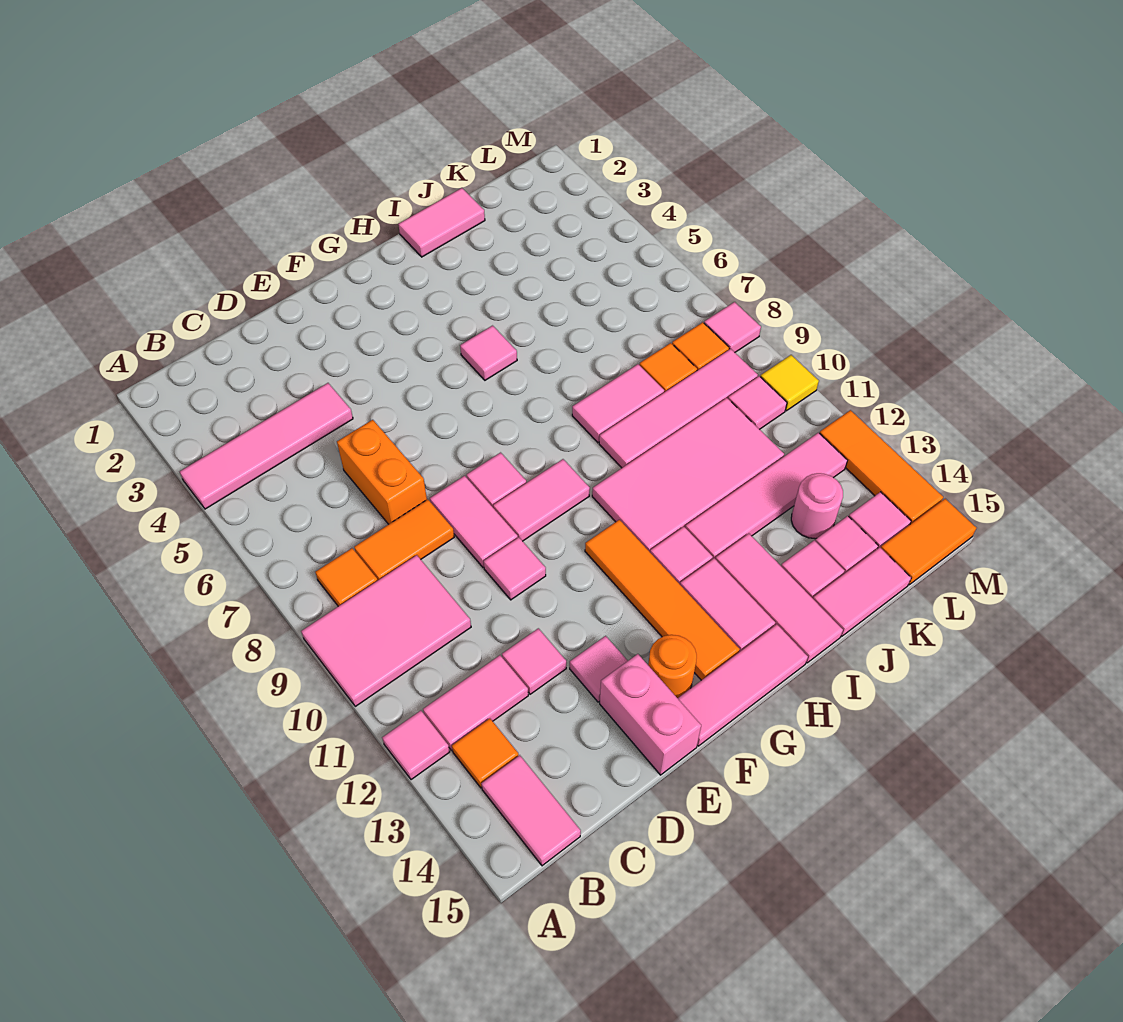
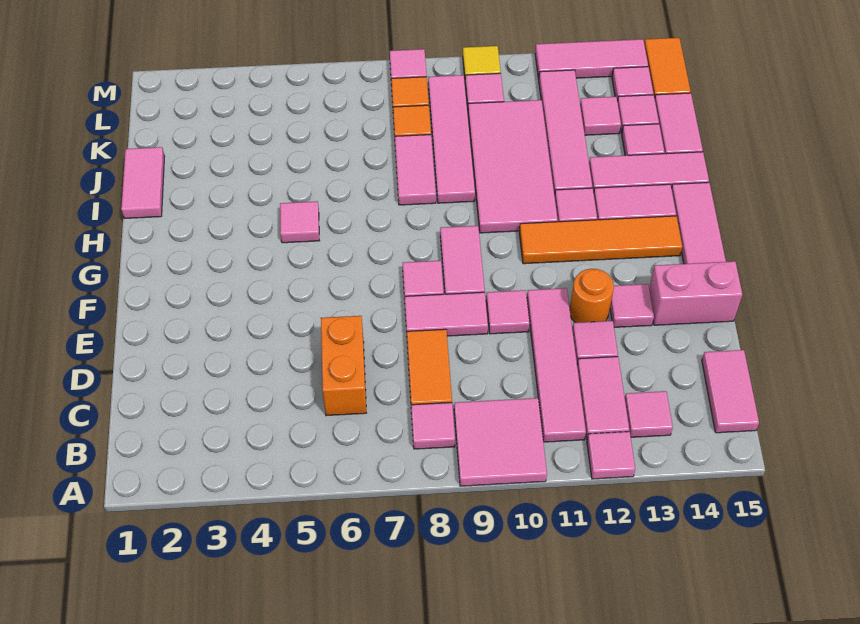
pink tile A4:D4 level 1 -> pink tile B11:E11 level 1
pink tile A9:C10 level 1 -> pink tile A9:B10 level 1
orange tile B8 level 1 -> pink tile B8 level 1
orange tile B13 level 1 -> pink tile B13 level 1
pink tile B14:B15 level 1 -> pink tile B15:C15 level 1
orange brick D6:D7 level 1 -> orange brick C6:D6 level 1
orange round brick F14 level 1 -> orange round brick E12 level 1
pink round brick K13 level 1 -> pink tile K13 level 1
orange tile M12:M14 level 1 -> pink tile M12:M14 level 1

